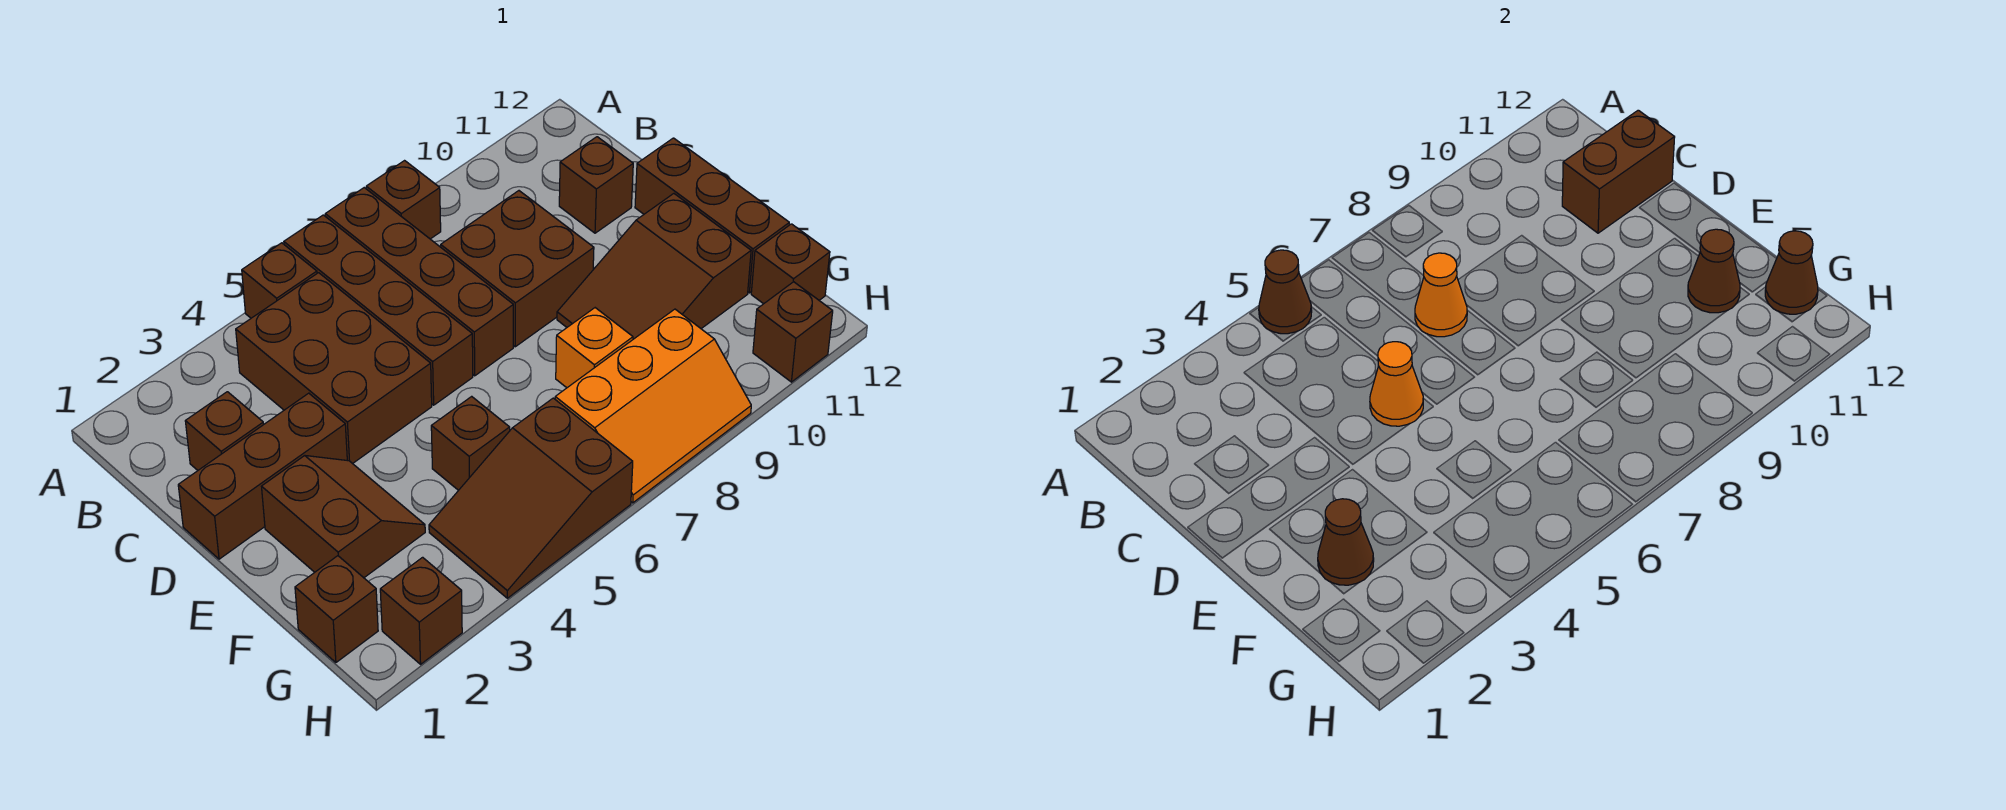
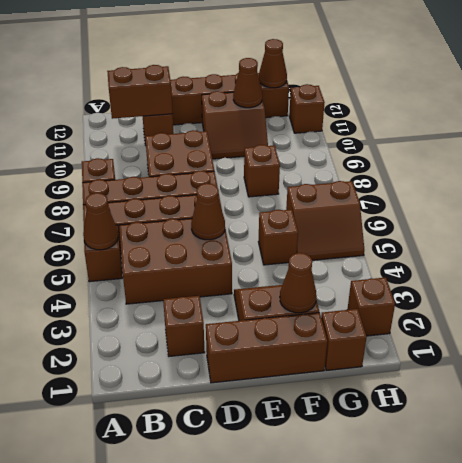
orange cone C7 level 2 -> none
brown brick C11:C12 level 2 -> brown brick B11:C11 level 2
brown brick D1:D3 level 1 -> brown brick D1:F1 level 1
orange cone D5 level 2 -> brown cone D5 level 2
brown slope E9:F11 level 1 top 11 -> brown slope E10:F11 level 1 top 11
orange brick F8 level 1 -> brown brick F8 level 1
brown slope G4:H6 level 1 top 6 -> brown slope G5:H6 level 1 top 6
orange slope G7:H9 level 1 top G -> none

